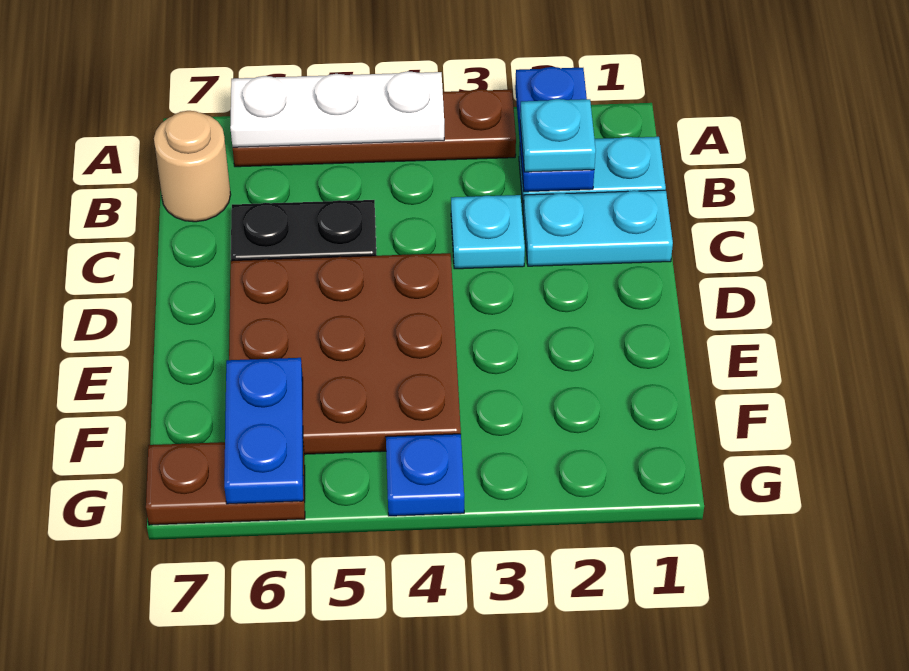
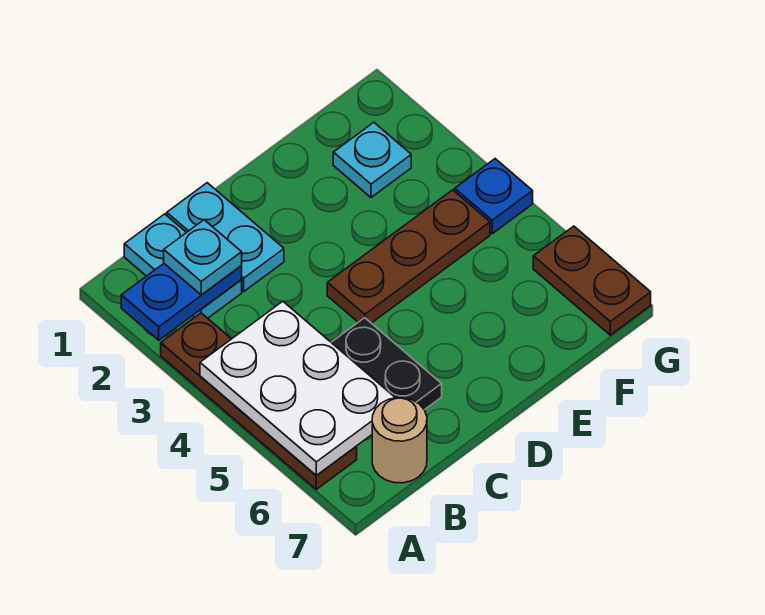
white plate A4:A6 level 2 -> white plate A4:B6 level 2
cyan plate C3 level 1 -> cyan plate F2 level 1
brown plate D4:F6 level 1 -> brown plate D4:F4 level 1
blue plate F6:G6 level 2 -> none

